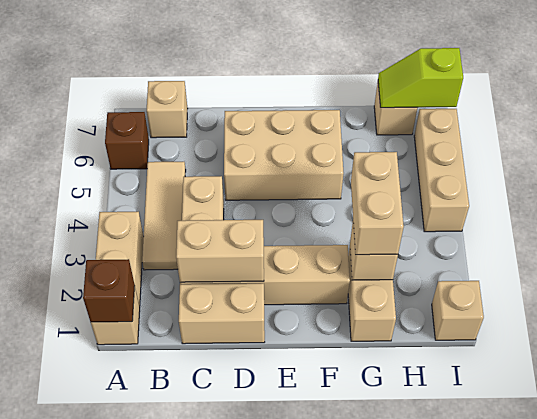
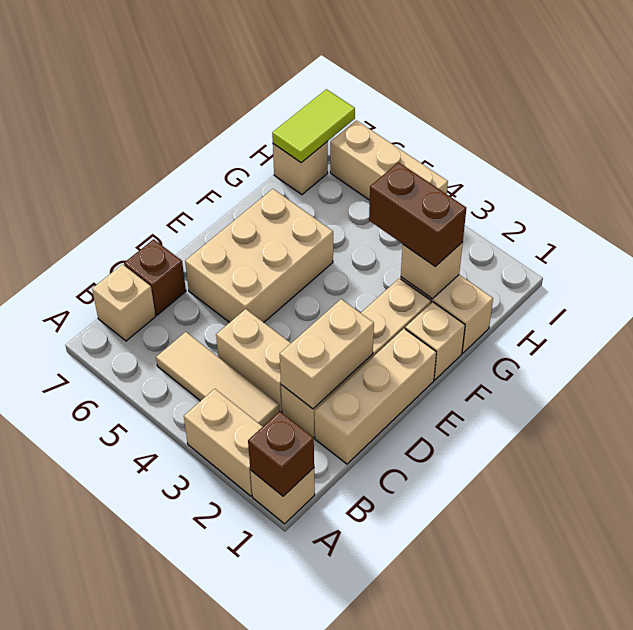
brown brick A6 level 1 -> brown brick C7 level 1
tan brick C1:D1 level 1 -> tan brick C1:E1 level 1
tan brick G2:G3 level 3 -> brown brick G2:G3 level 3
lime slope H7:I7 level 2 top I -> lime tile H7:I7 level 2
tan brick I1 level 1 -> tan brick F1 level 1

